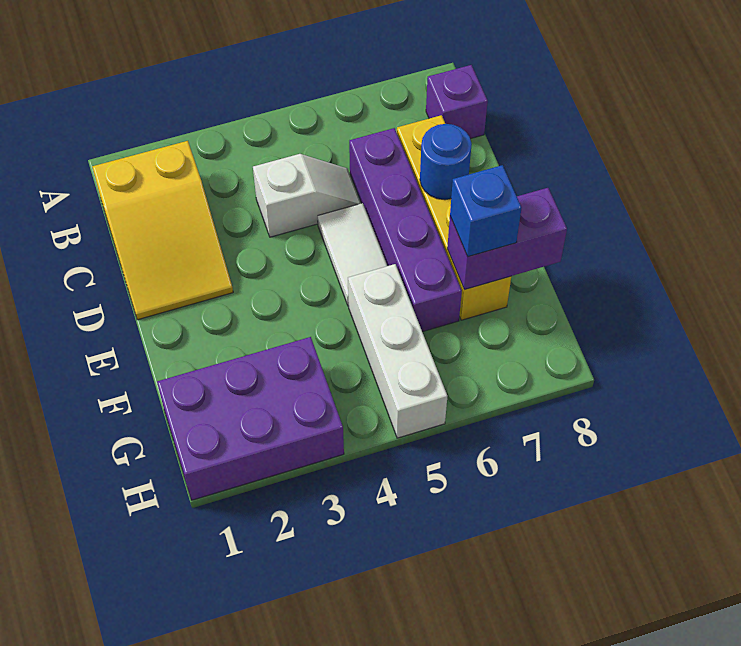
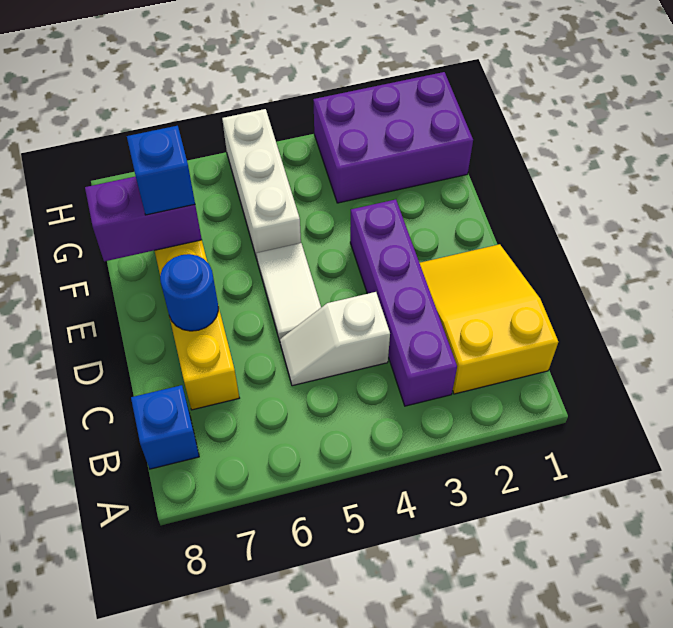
purple brick B8 level 1 -> blue brick B8 level 1
purple brick C6:F6 level 1 -> purple brick B3:E3 level 1

